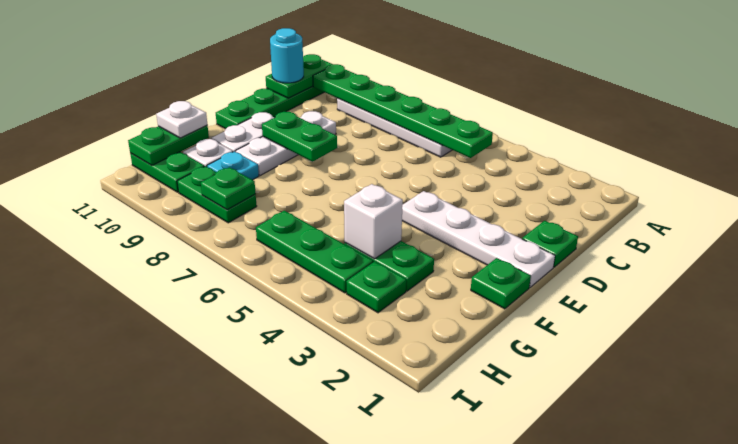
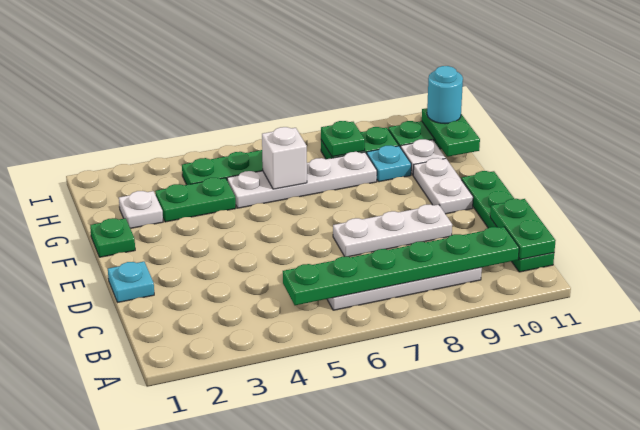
cyan round brick C11 level 3 -> cyan round brick H11 level 3
green plate D1 level 1 -> cyan plate D1 level 1
white plate D9:F9 level 1 -> white plate D7:D9 level 1
white plate E1:E4 level 1 -> white plate G5:G8 level 1
green plate E8:E9 level 2 -> none
white brick G4 level 2 -> white brick G6 level 2
white plate G11 level 3 -> white plate G2 level 1
green plate H3 level 1 -> none

